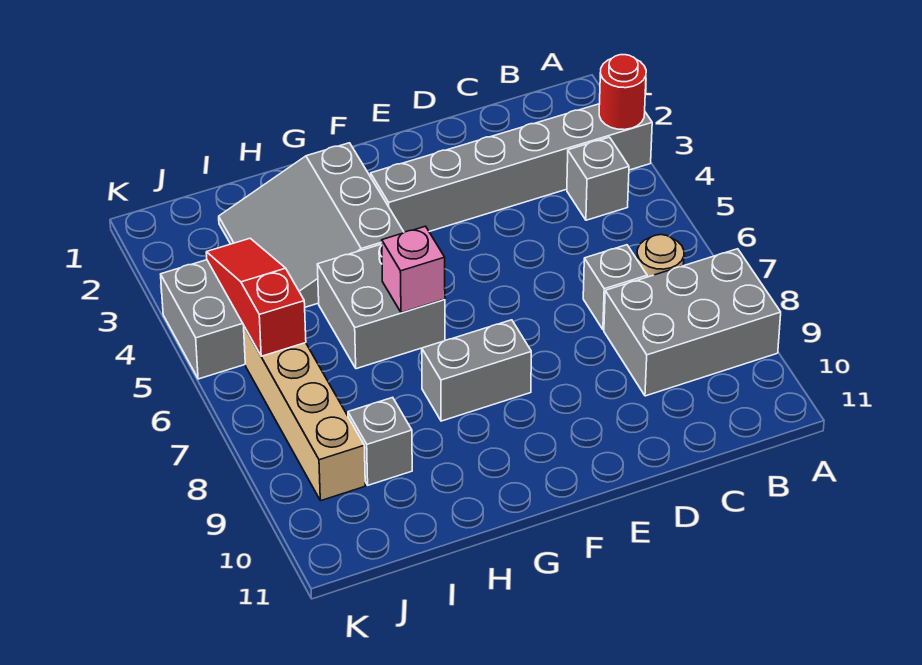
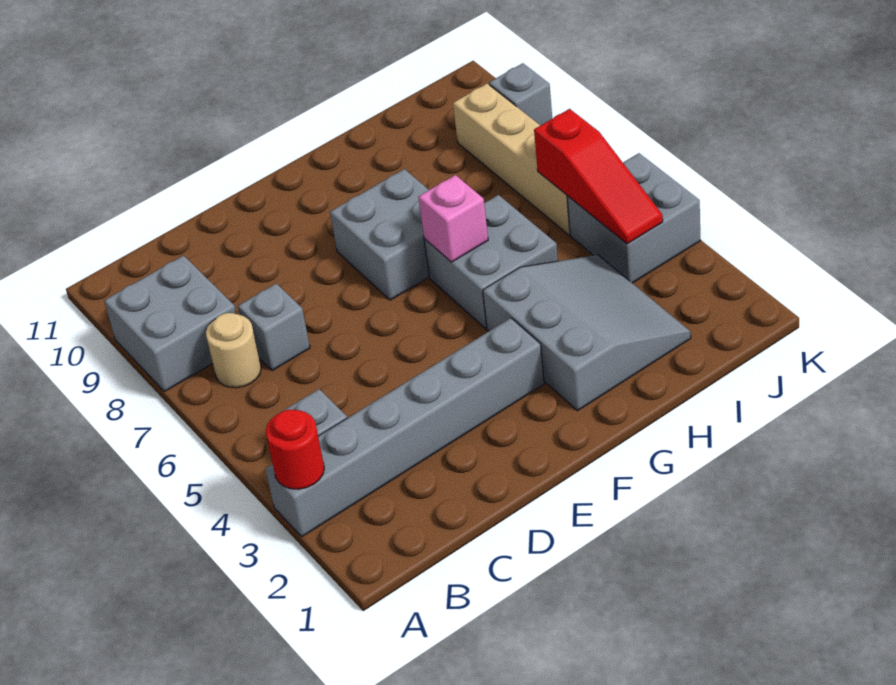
grey brick A8:C9 level 1 -> grey brick A8:B9 level 1
grey brick F8:G8 level 1 -> grey brick F7:G8 level 1
grey brick I9 level 1 -> grey brick K9 level 1

